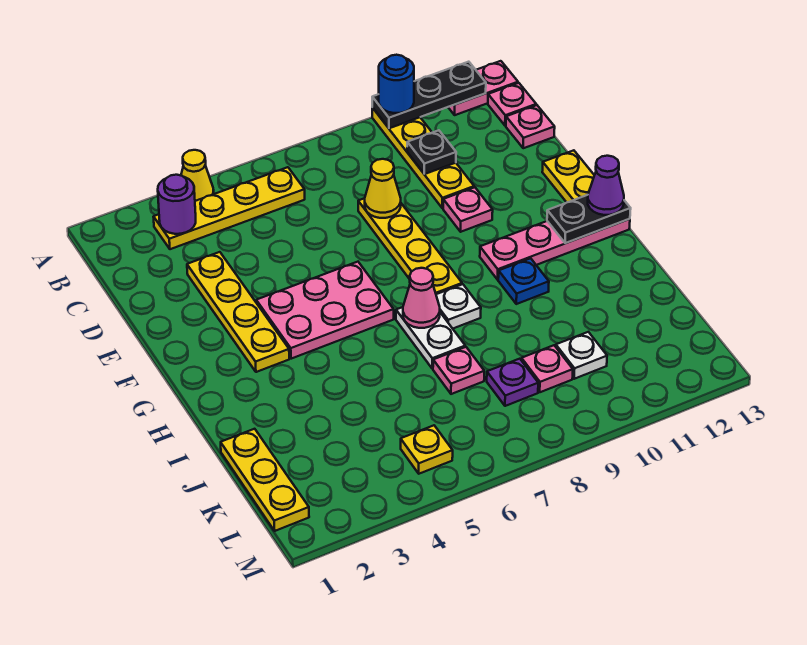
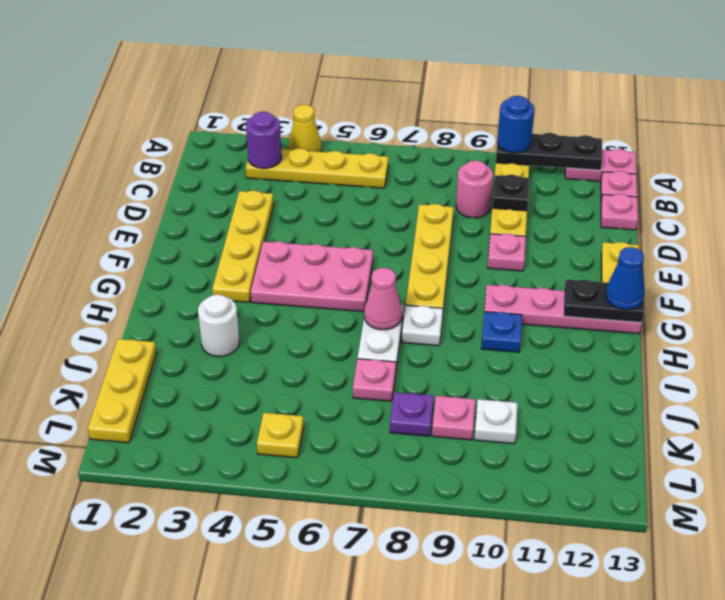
none -> pink round brick C9 level 1
yellow cone D8 level 2 -> none
purple cone G13 level 3 -> blue cone G13 level 3
none -> white round brick I3 level 1

